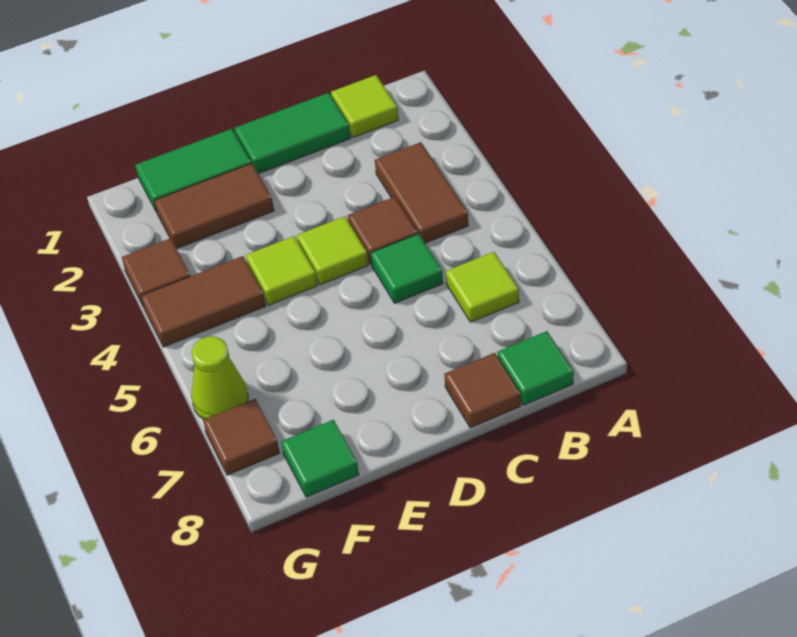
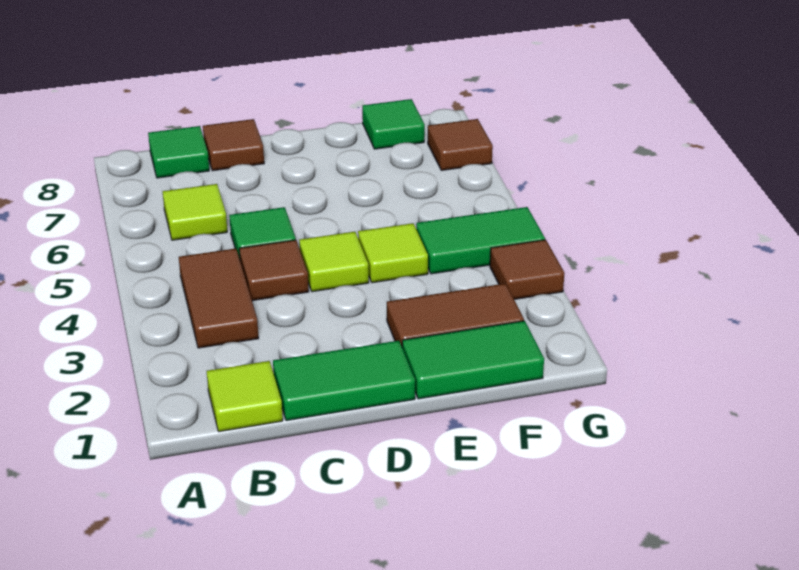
brown tile F4:G4 level 1 -> green tile F4:G4 level 1
lime cone G6 level 1 -> none

